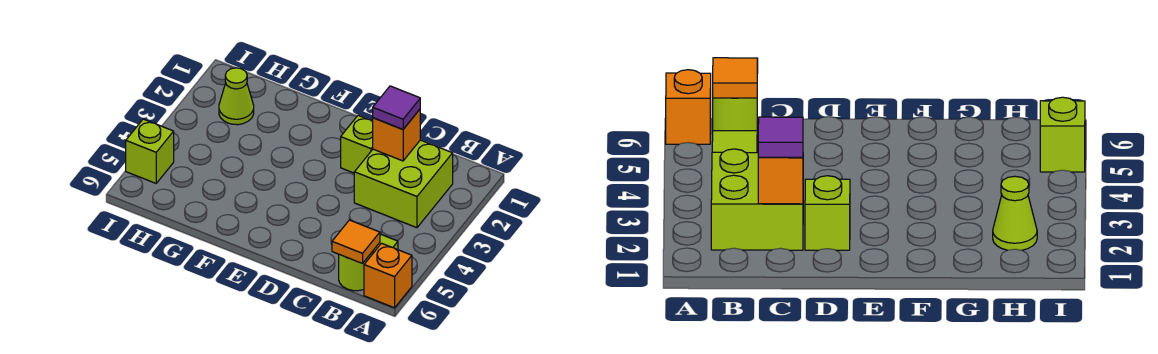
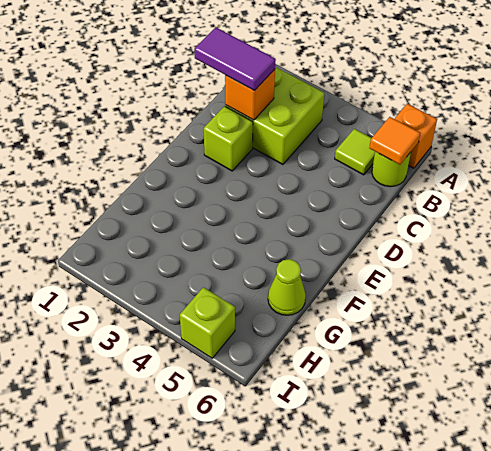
purple tile C2 level 3 -> purple tile C1:C2 level 3
lime cone H2 level 1 -> lime cone G6 level 1

